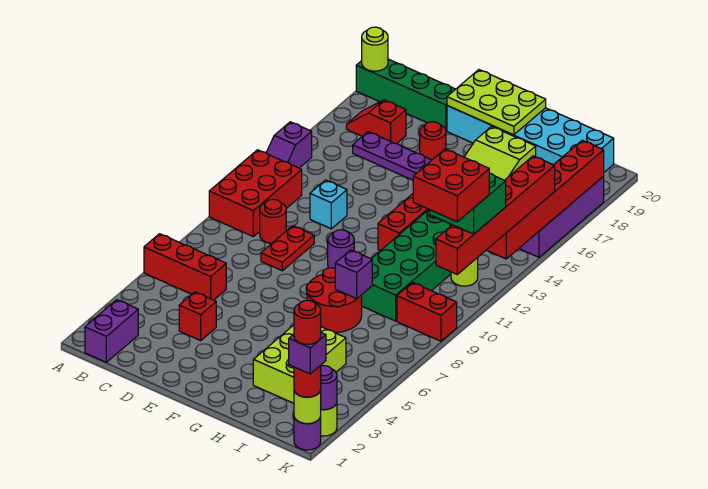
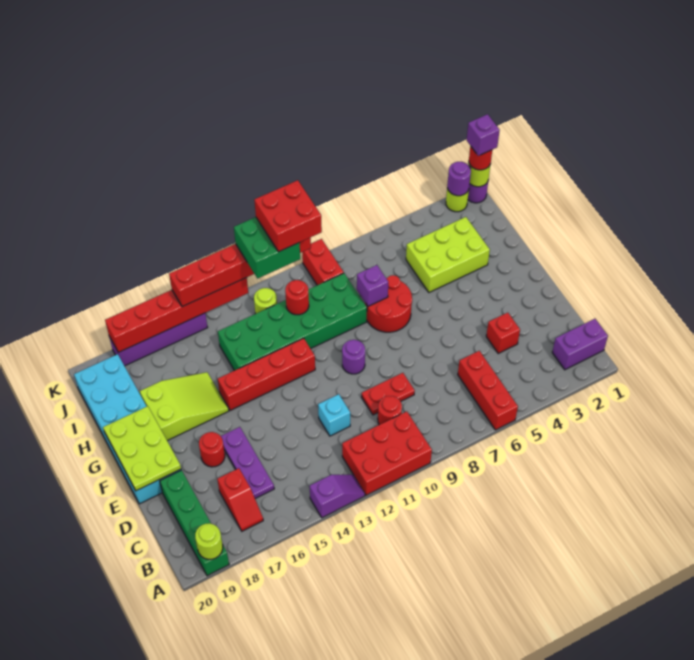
red round brick K1 level 5 -> red round brick I11 level 2

